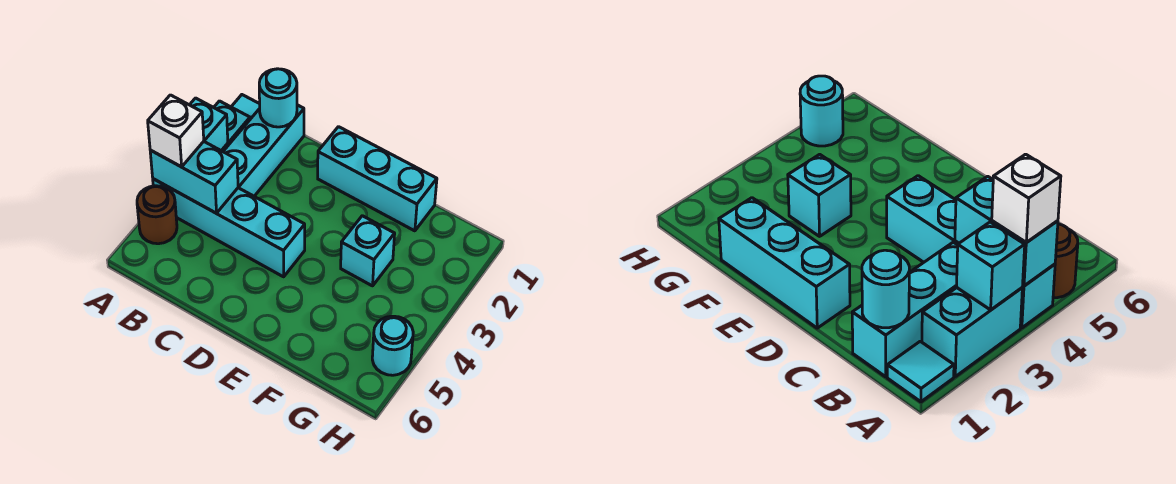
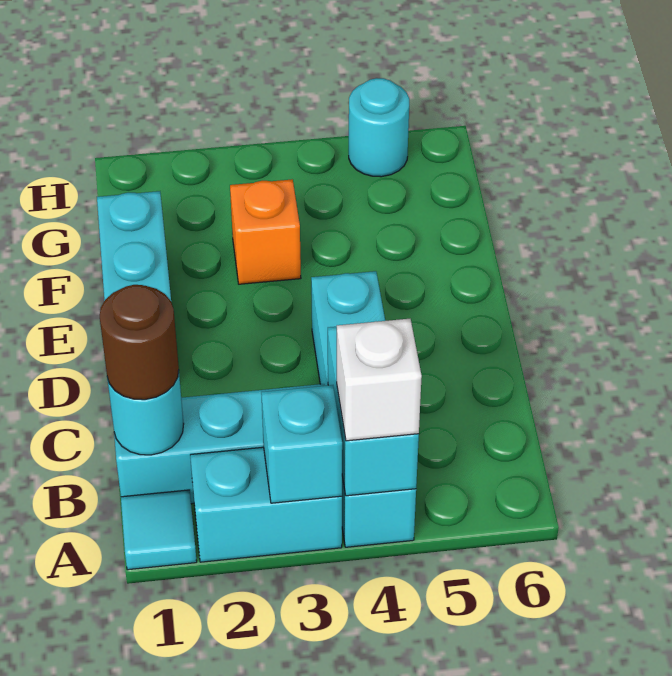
brown round brick A5 level 1 -> brown round brick B1 level 3
cyan brick F3 level 1 -> orange brick F3 level 1

